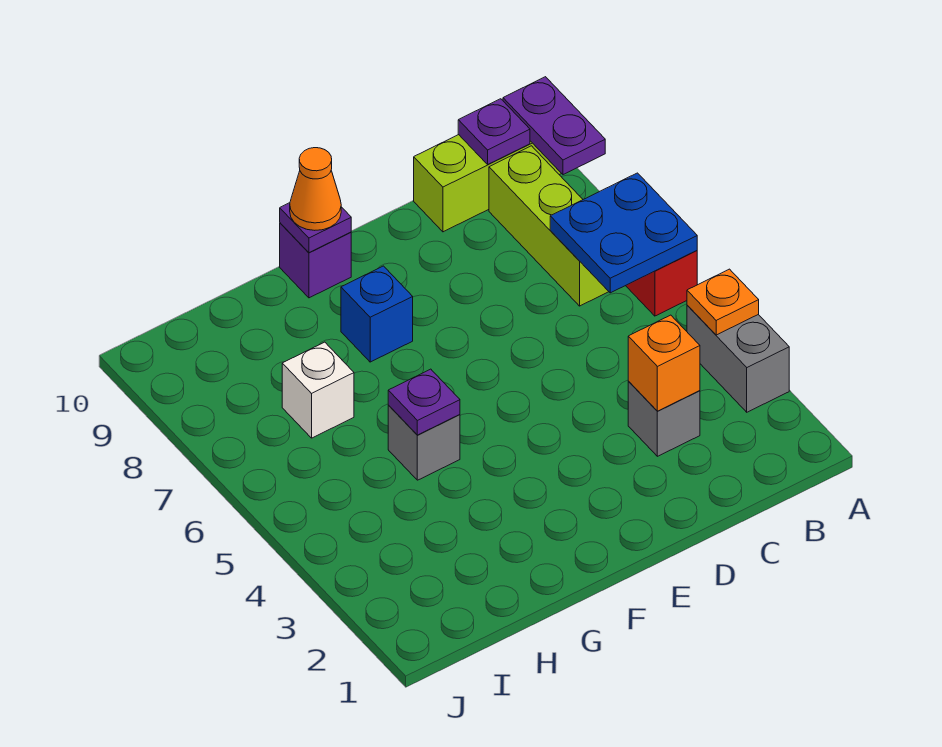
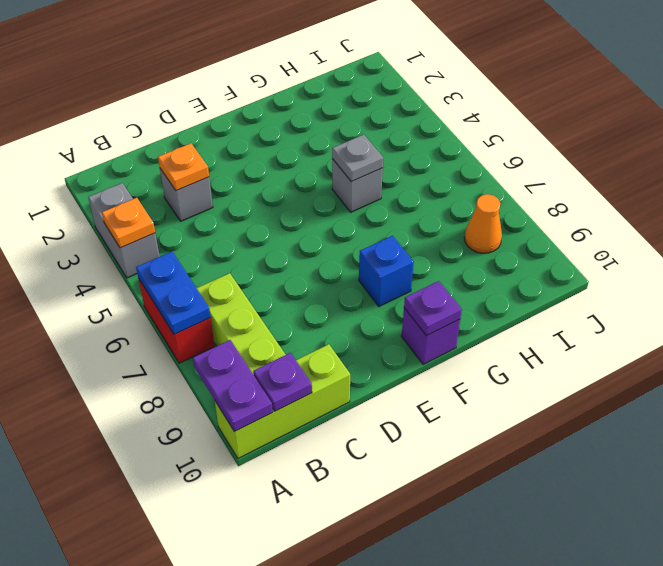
blue plate A6:B7 level 2 -> blue plate A6:A7 level 2
orange brick C3 level 2 -> orange plate C3 level 2
orange cone F10 level 3 -> orange cone I8 level 1
purple plate G5 level 2 -> grey plate G5 level 2
white brick H7 level 1 -> none

